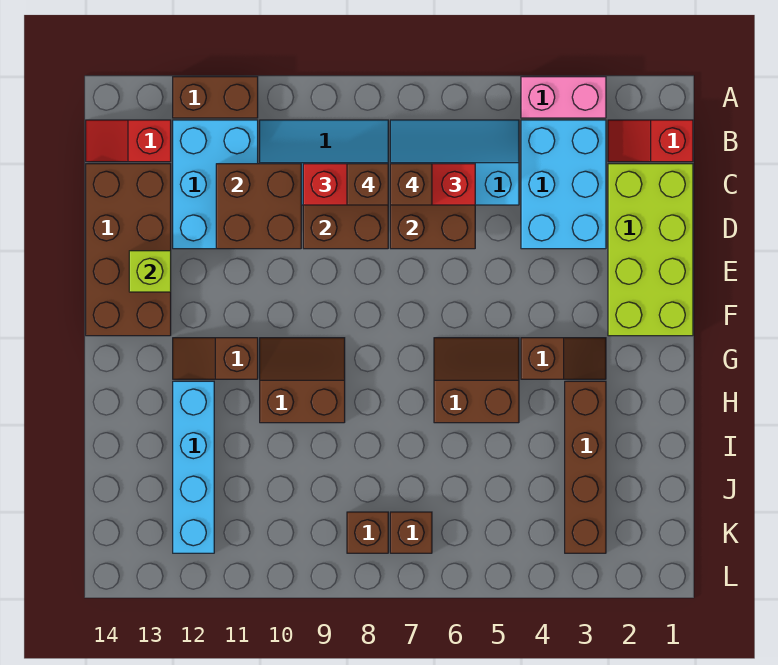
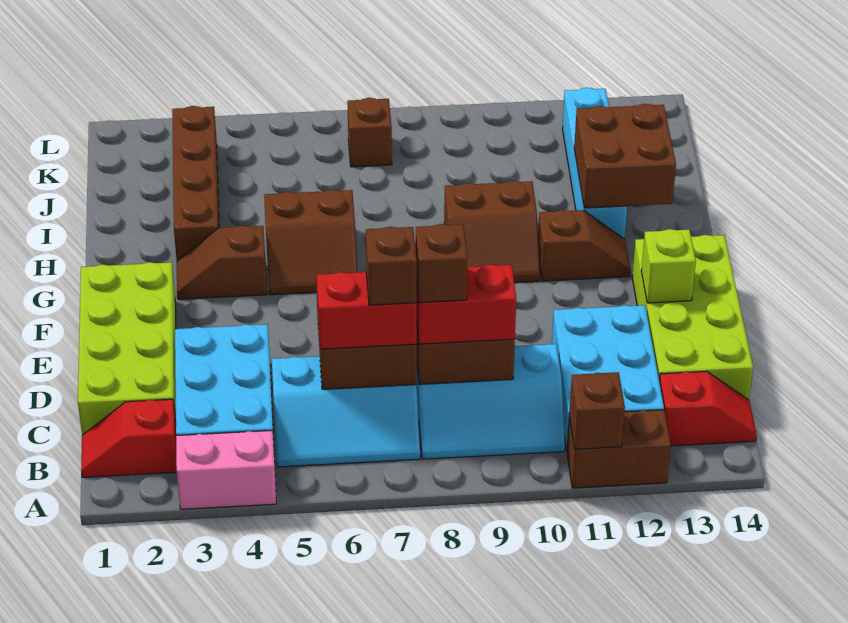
red slope B1:B2 level 1 top 1 -> red slope B1:B2 level 1 top 2
brown brick C10:D11 level 2 -> brown brick H12:I13 level 2
brown brick C13:F14 level 1 -> lime brick C13:F14 level 1
brown brick K8 level 1 -> brown brick A11 level 2

